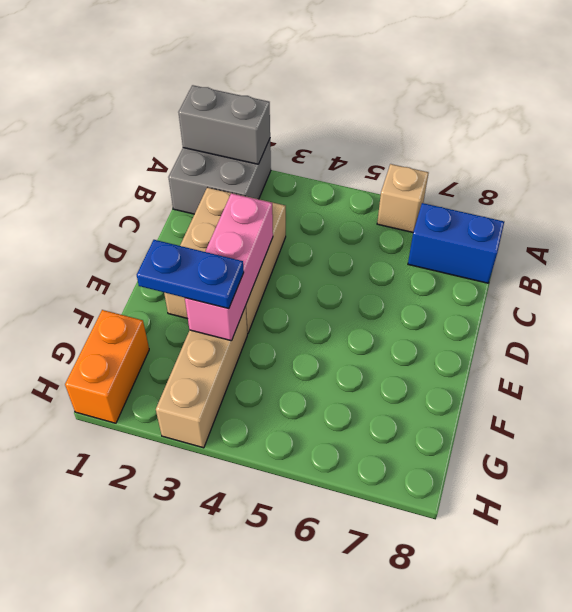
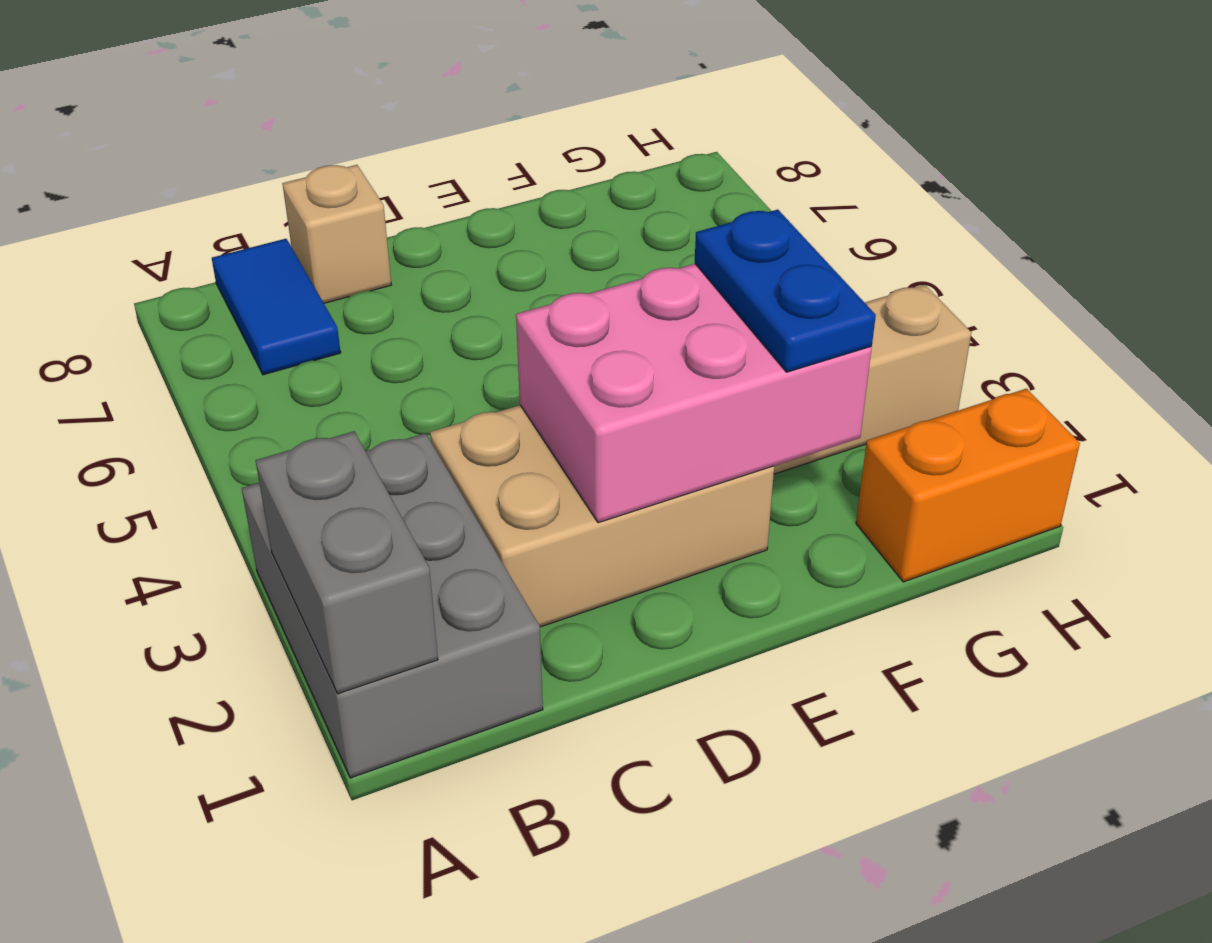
grey brick A1:B2 level 1 -> grey brick A1:B3 level 1
tan brick A6 level 1 -> tan brick C8 level 1
blue brick B7:B8 level 1 -> blue tile B7:B8 level 1
pink brick D3:F3 level 2 -> pink brick D2:F3 level 2

